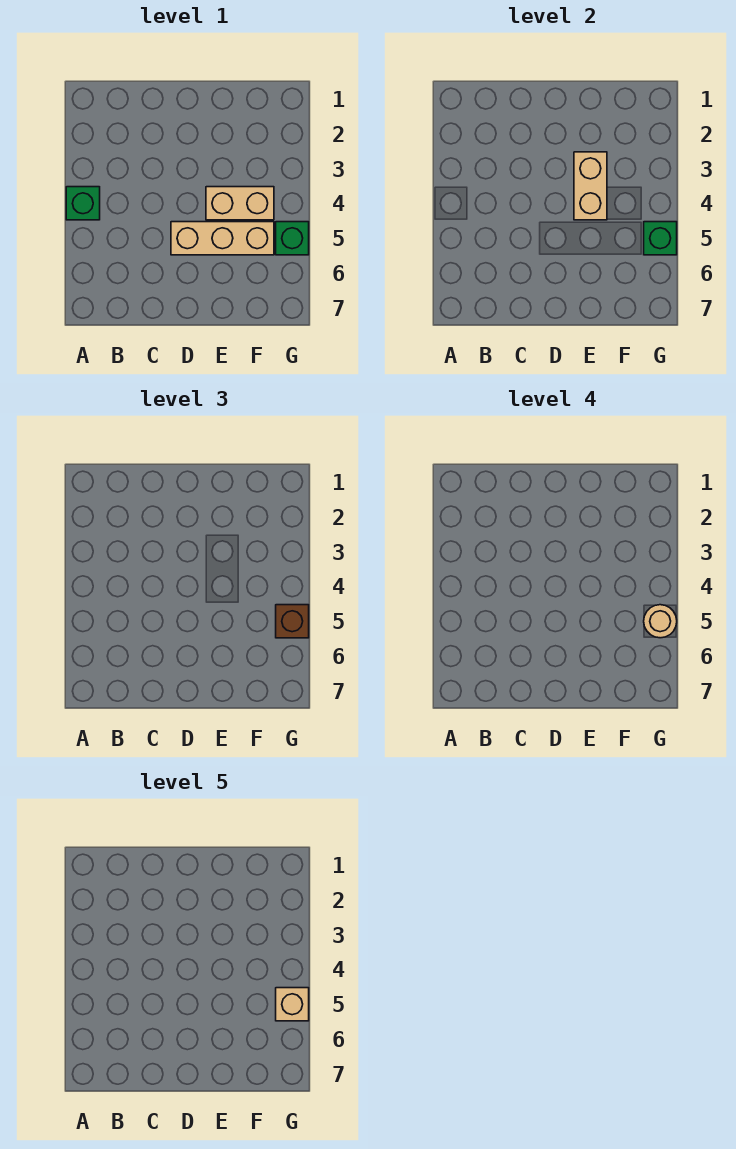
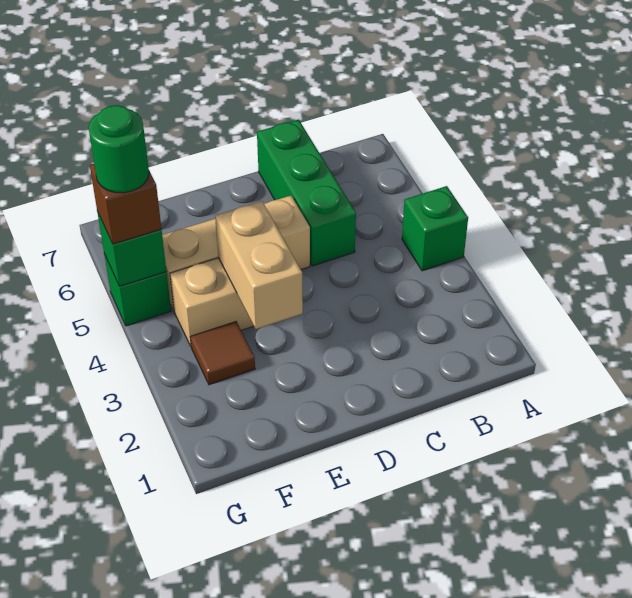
none -> green brick C5:C7 level 1
none -> brown tile F3 level 1
tan round brick G5 level 4 -> green round brick G5 level 4
tan brick G5 level 5 -> none

